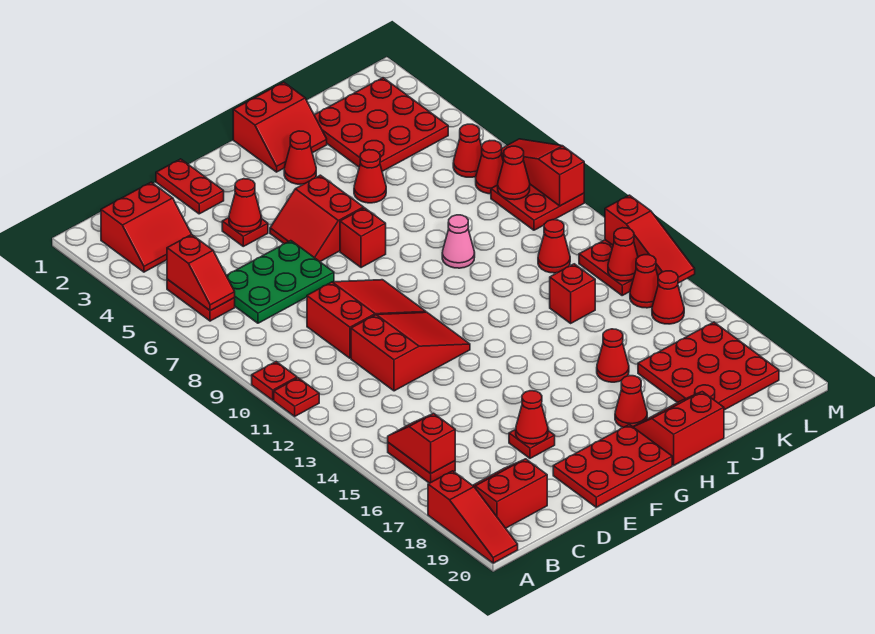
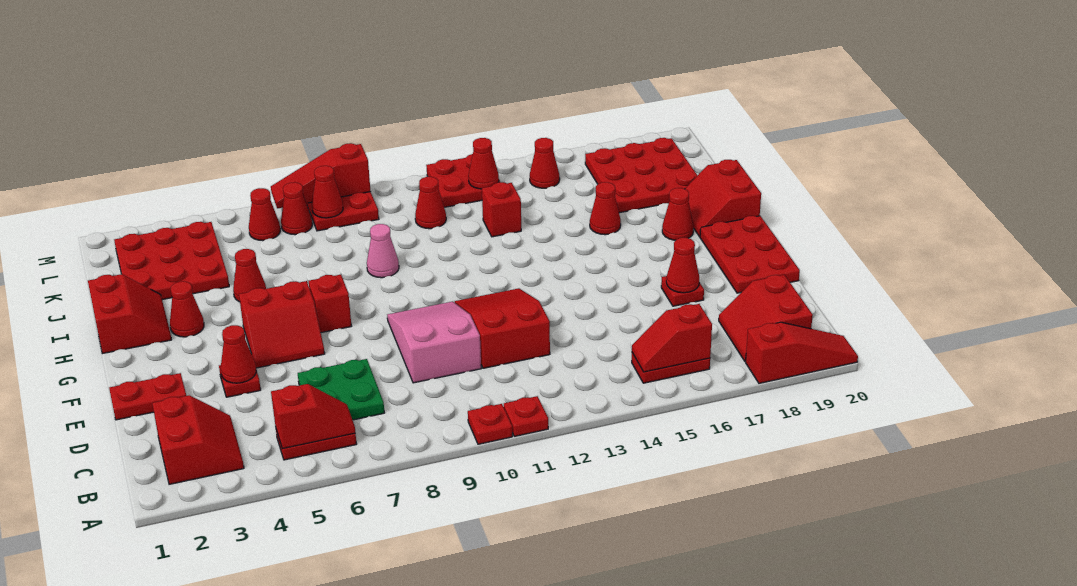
green plate C6:E7 level 1 -> green plate C6:D7 level 1
red slope D9:F10 level 1 top D -> pink slope D9:F10 level 1 top D
red cone L14 level 1 -> none
red slope M12:M14 level 2 top 12 -> none

